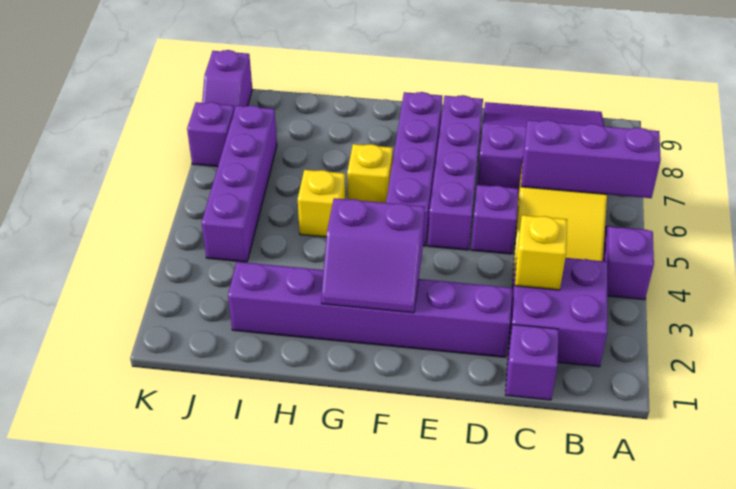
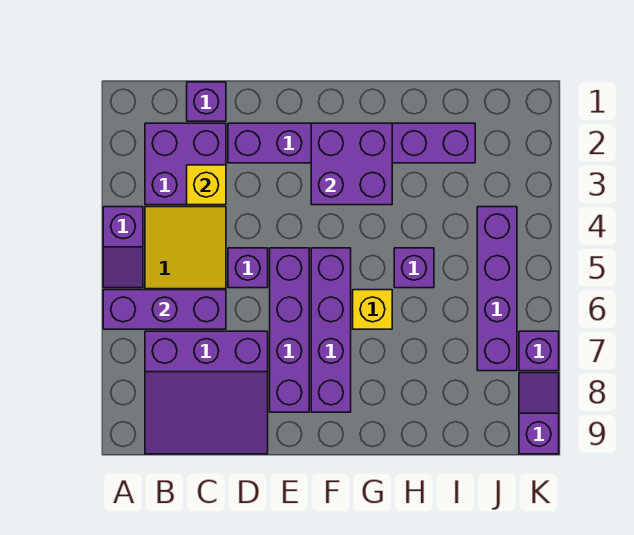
purple slope F2:G3 level 2 top 3 -> purple brick F2:G3 level 2
yellow brick H5 level 1 -> purple brick H5 level 1

